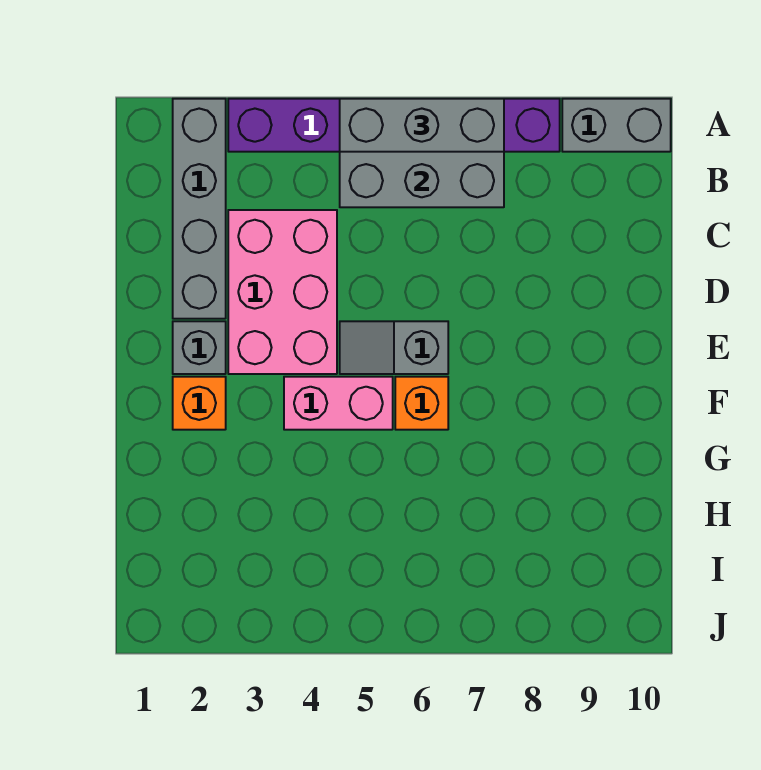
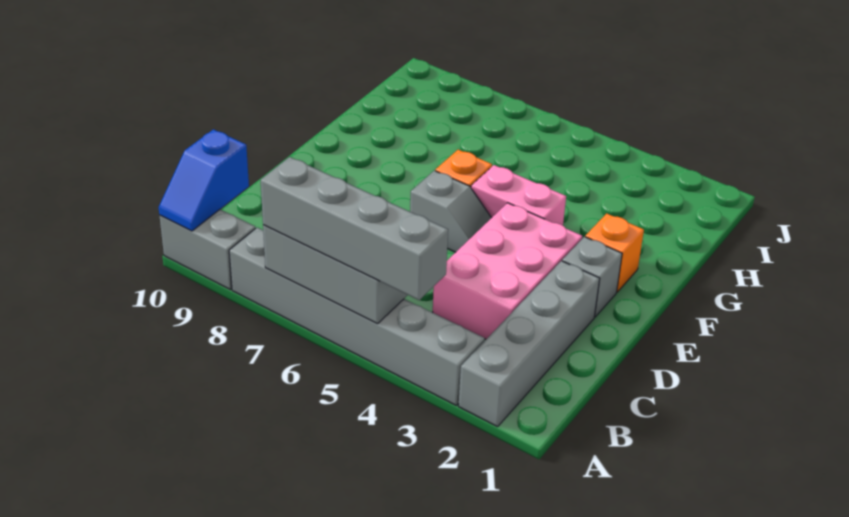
purple brick A3:A8 level 1 -> grey brick A3:A8 level 1
grey brick A5:A7 level 3 -> grey brick A4:A7 level 3
none -> blue slope A10:B10 level 2 top B

